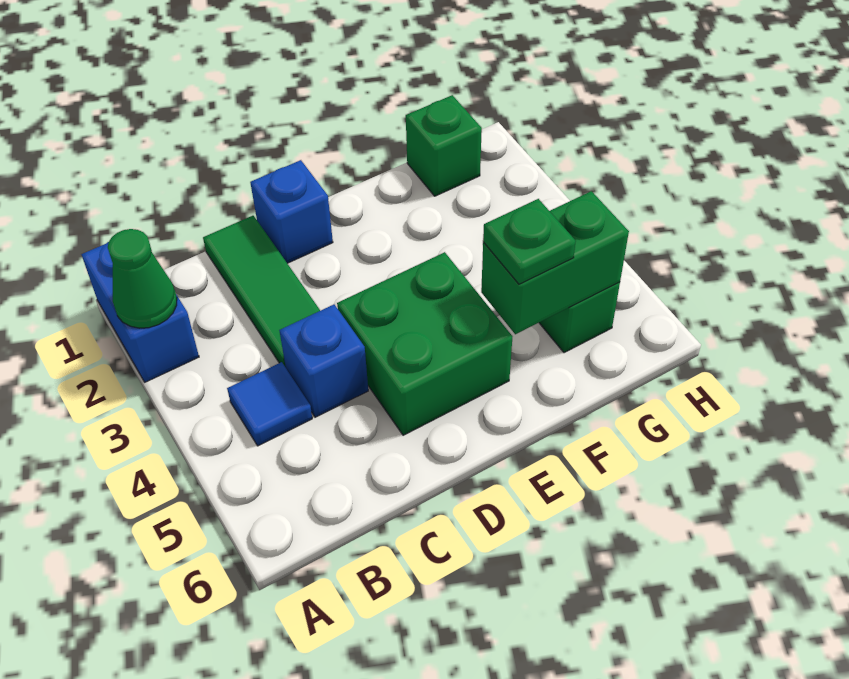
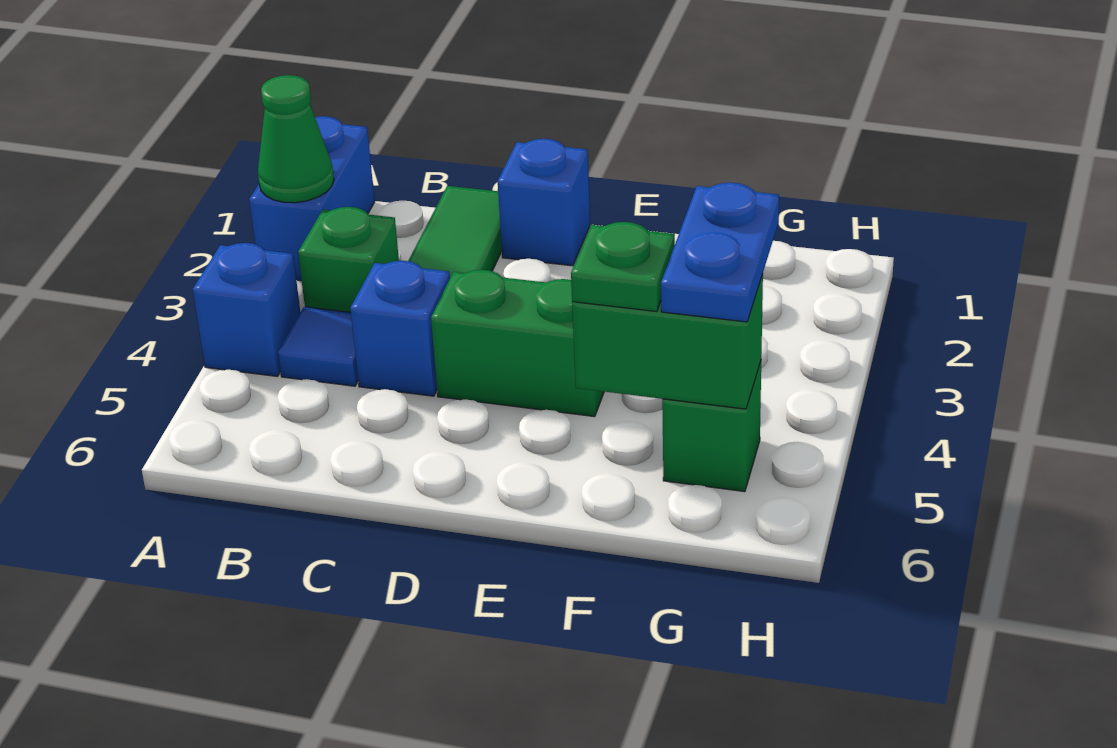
none -> blue brick A4 level 1
green brick D4:E5 level 1 -> green brick D4:E4 level 1
green brick G1 level 1 -> green brick B3 level 1
none -> blue plate G4:G5 level 3

